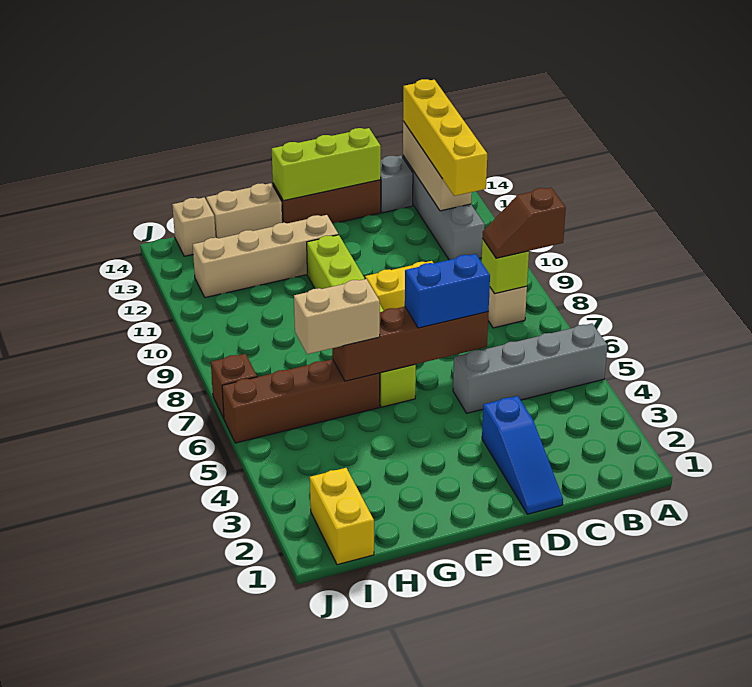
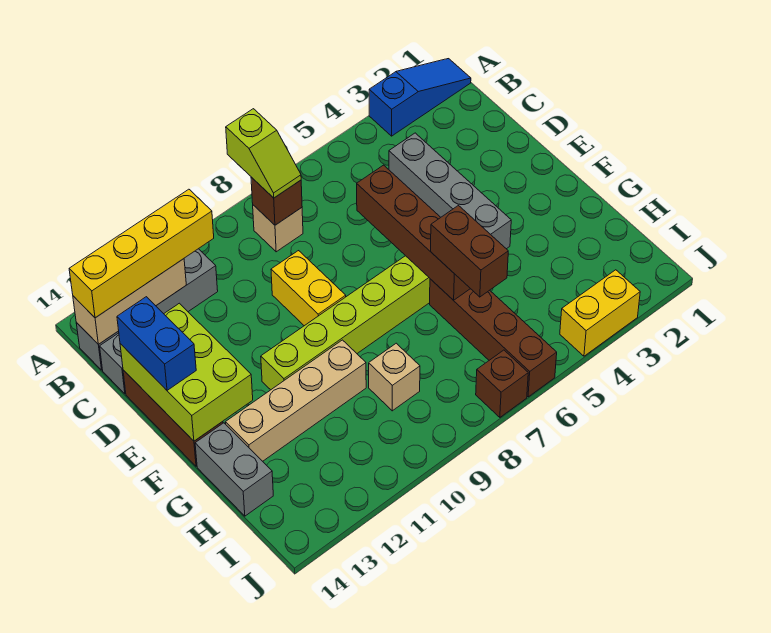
grey brick A5:D5 level 1 -> grey brick C4:F4 level 1
brown slope A8:B8 level 3 top A -> lime slope A8:B8 level 3 top A
lime brick B8 level 2 -> brown brick B8 level 2
blue slope D1:D3 level 1 top 3 -> blue slope A1:A3 level 1 top 3
blue brick D6:E6 level 3 -> blue brick D14:E14 level 3
lime brick D14:F14 level 2 -> lime brick D13:F14 level 2
tan brick F12:I12 level 1 -> tan brick G10:G13 level 1
tan brick G6:H6 level 3 -> brown brick G6:H6 level 3
tan brick G14:H14 level 1 -> grey brick G14:H14 level 1
yellow brick I1:I2 level 1 -> yellow brick J3:J4 level 1
tan brick I14 level 1 -> tan brick H9 level 1

